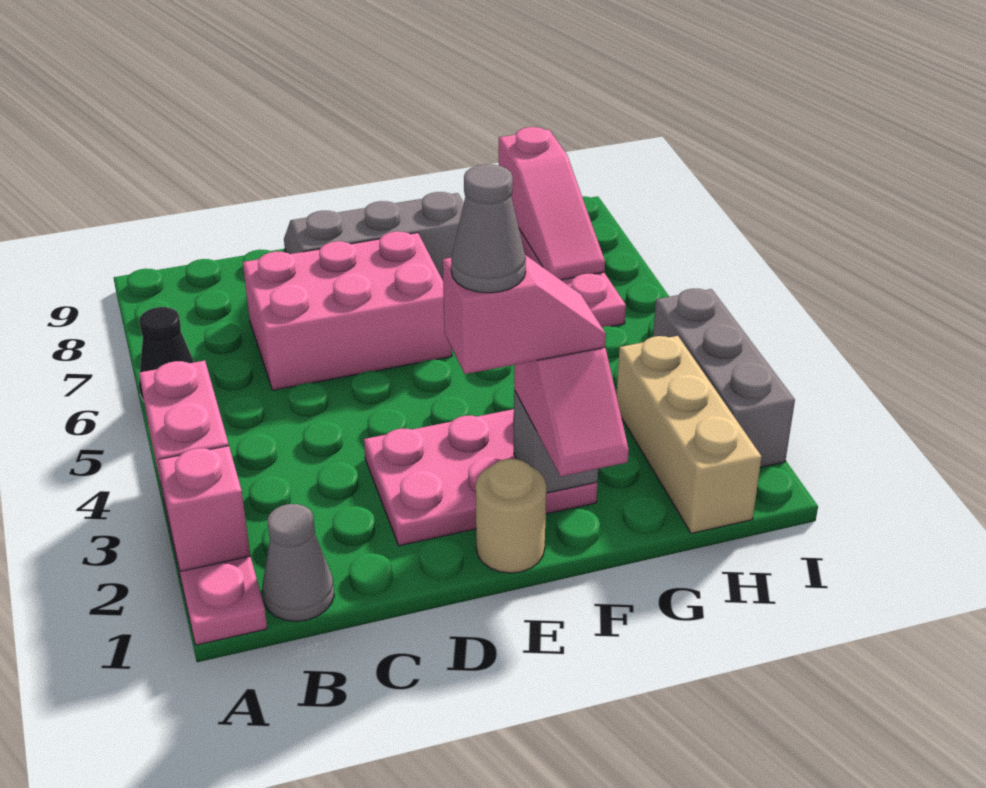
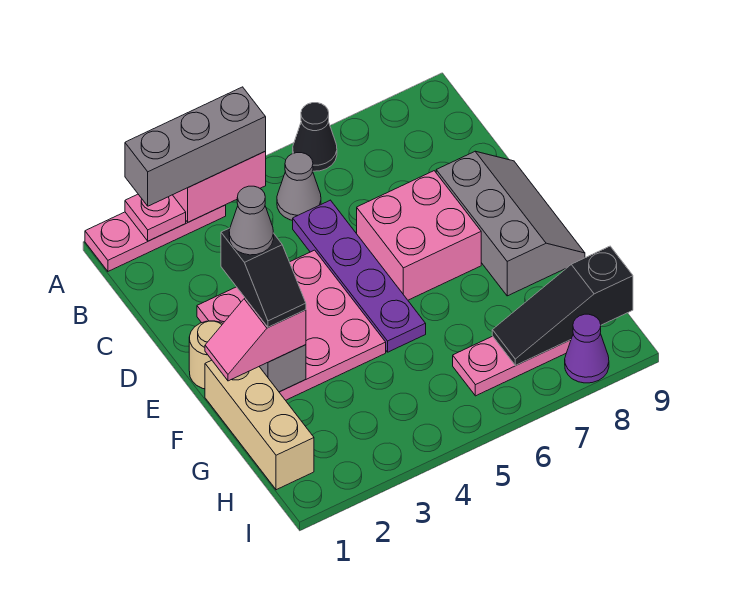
pink brick A2 level 2 -> pink plate A2 level 2
grey cone B1 level 1 -> grey cone B5 level 1
none -> purple plate C5:F5 level 1
pink brick C6:E7 level 1 -> pink brick D6:E7 level 1
pink plate D2:F3 level 1 -> pink plate D2:F4 level 1
pink slope E2:F2 level 4 top E -> black slope E2:F2 level 4 top E
tan brick H1:H3 level 1 -> tan brick F1:H1 level 1
pink slope H7:H9 level 2 top 9 -> black slope H7:H9 level 2 top 9
grey brick I2:I4 level 1 -> grey brick A2:A4 level 3
none -> purple cone I8 level 1

